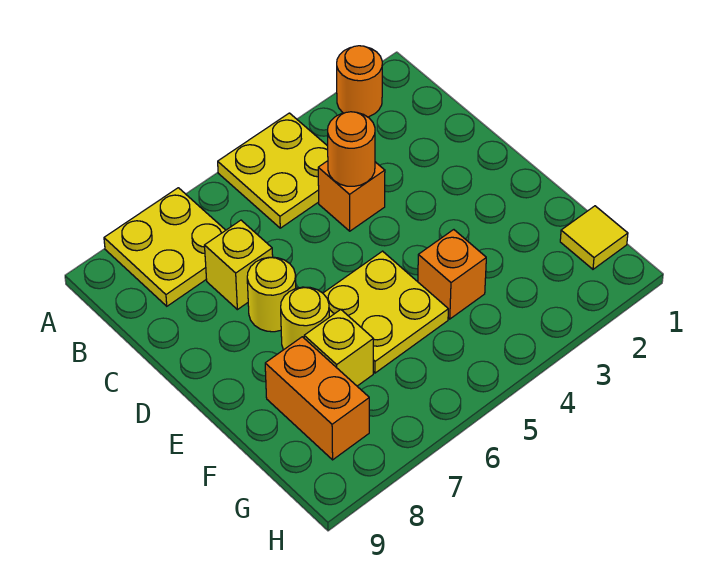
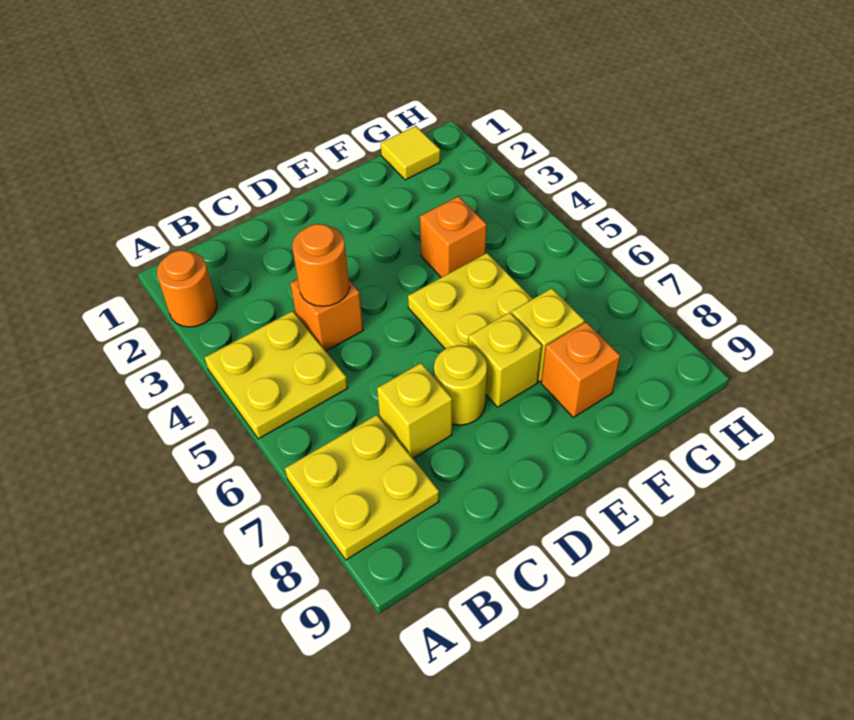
yellow round brick E7 level 1 -> yellow brick E7 level 1
orange brick F8:G8 level 1 -> orange brick F8 level 1

